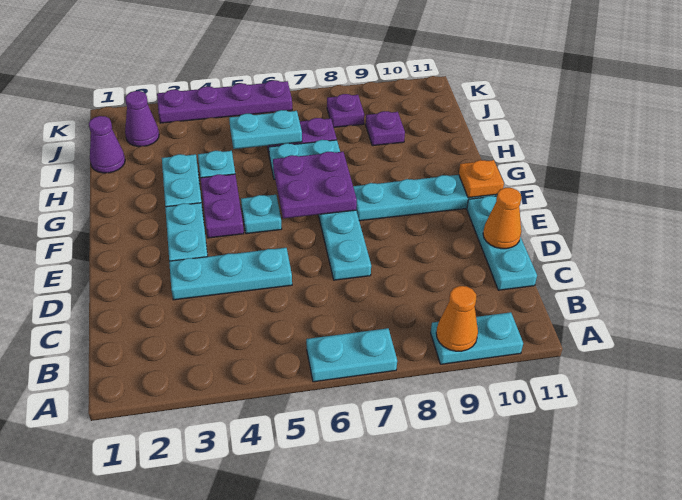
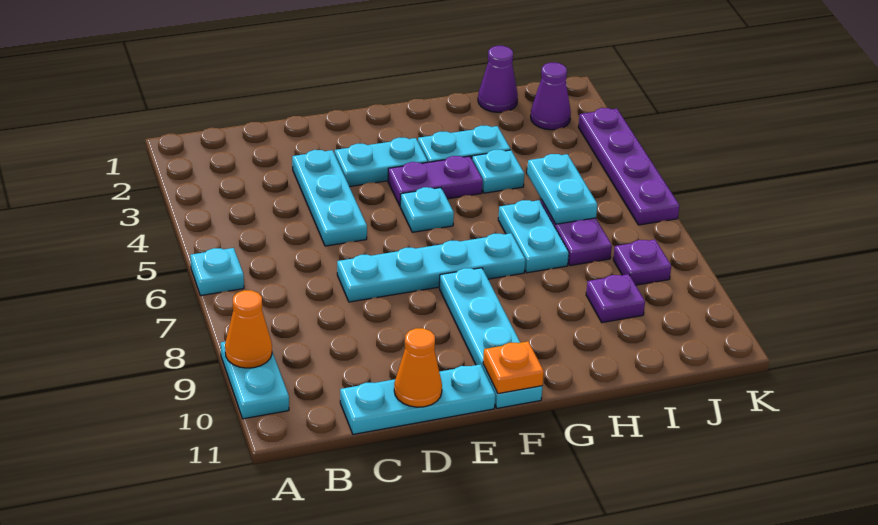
cyan plate A6:A7 level 1 -> cyan plate A6 level 1
purple plate F6:G7 level 2 -> none

